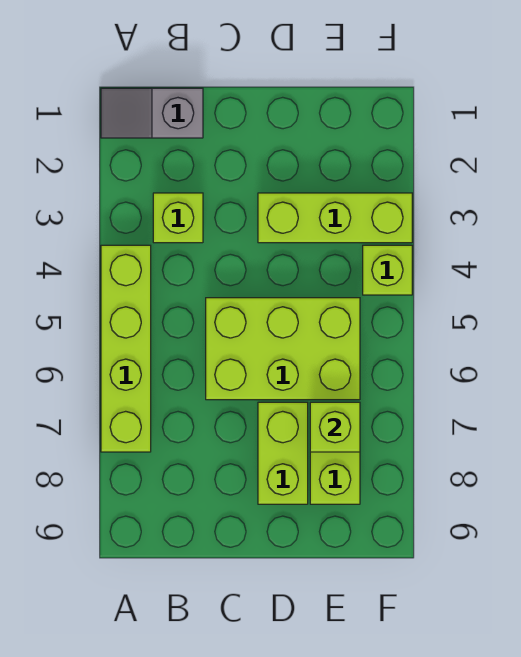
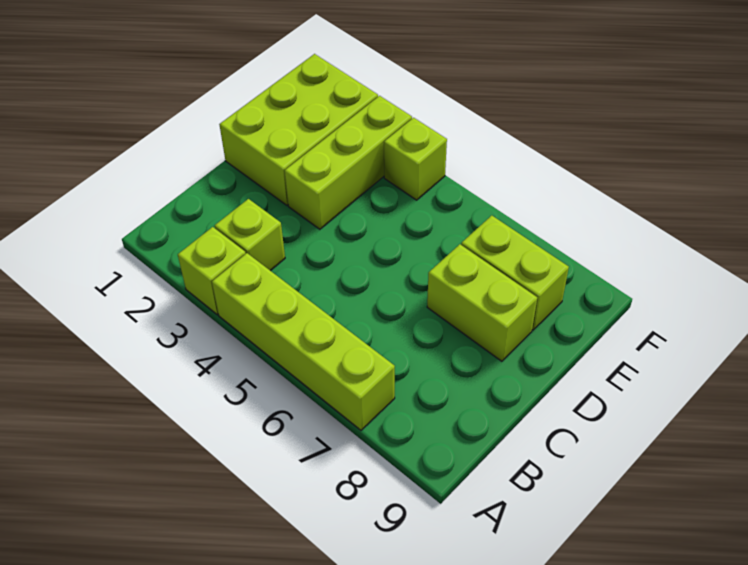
grey slope A1:B1 level 1 top B -> none
lime brick C5:E6 level 1 -> lime brick D1:F2 level 1
lime brick E7 level 2 -> lime brick A3 level 1

